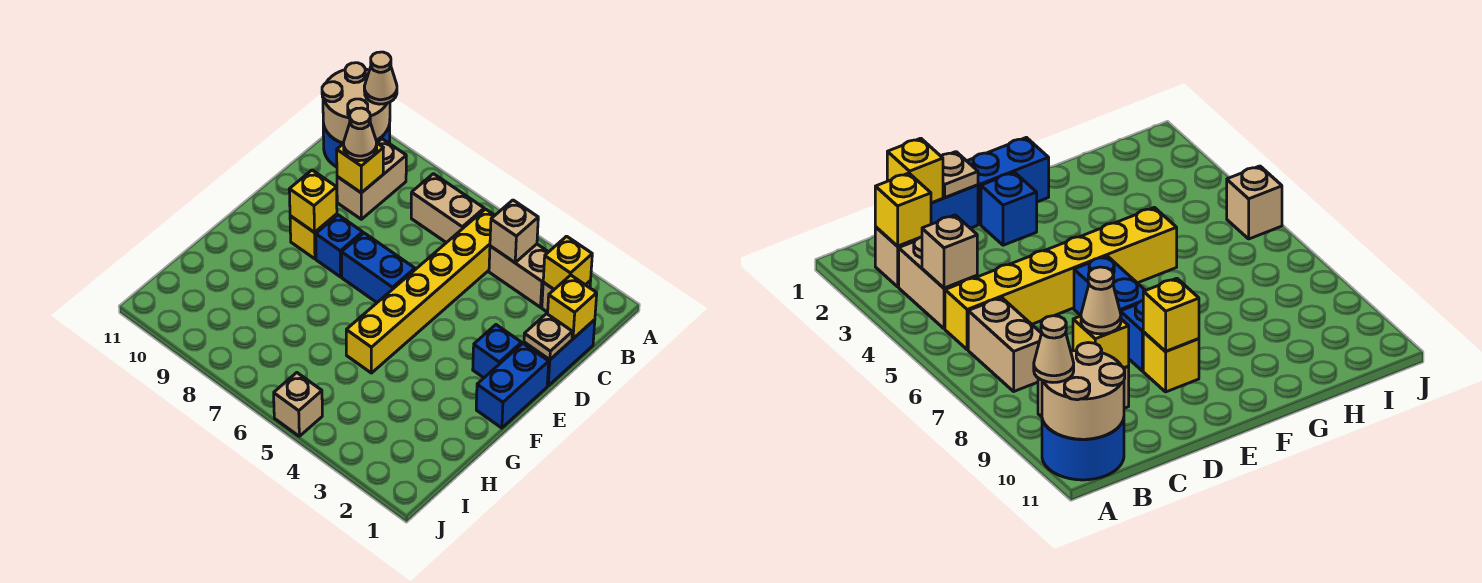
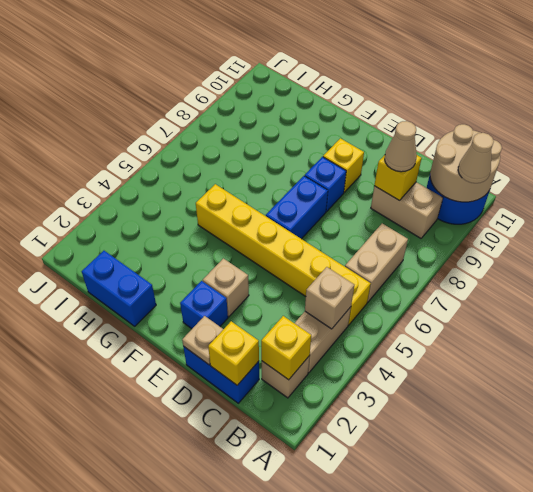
blue brick E1:F1 level 1 -> blue brick G1:H1 level 1
yellow brick E9 level 2 -> none
tan brick J5 level 1 -> tan brick E3 level 1

